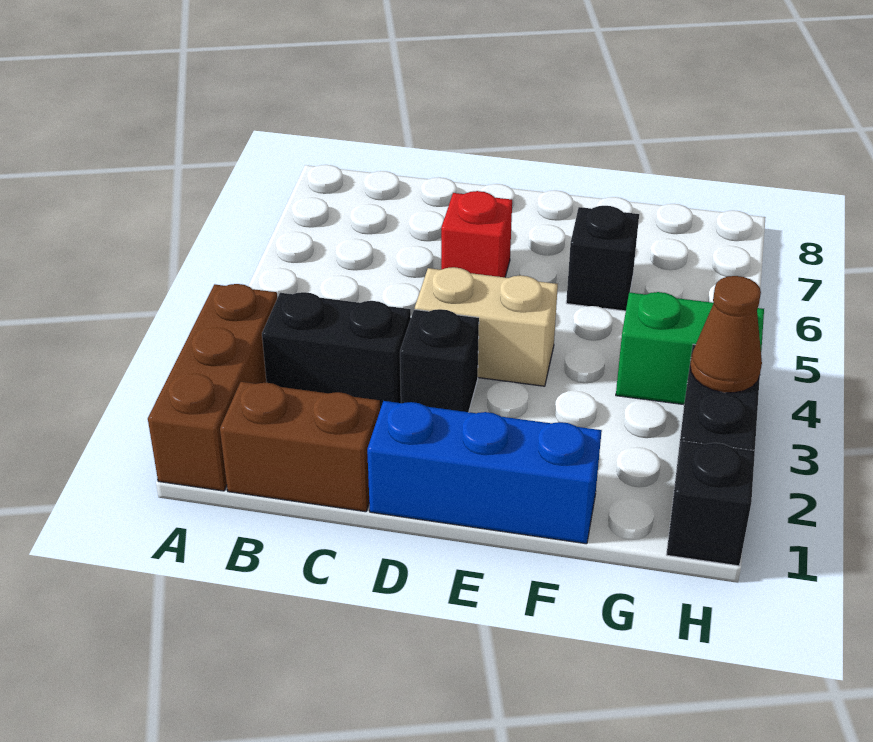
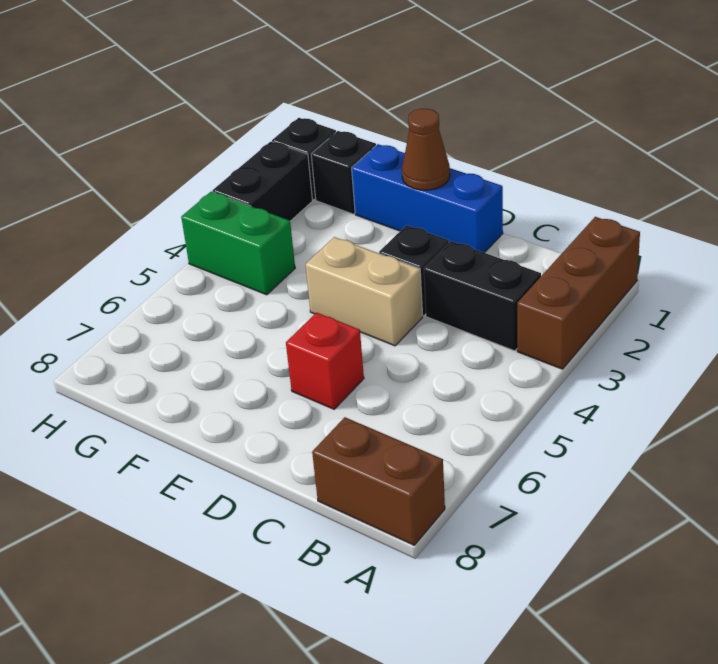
brown brick B1:C1 level 1 -> brown brick A8:B8 level 1
black brick F6 level 1 -> black brick G1 level 1
brown cone H3 level 2 -> brown cone E1 level 2

